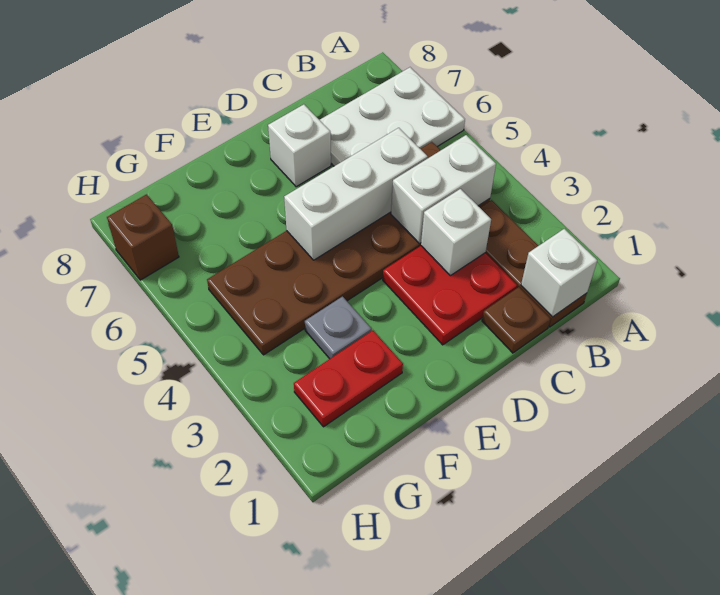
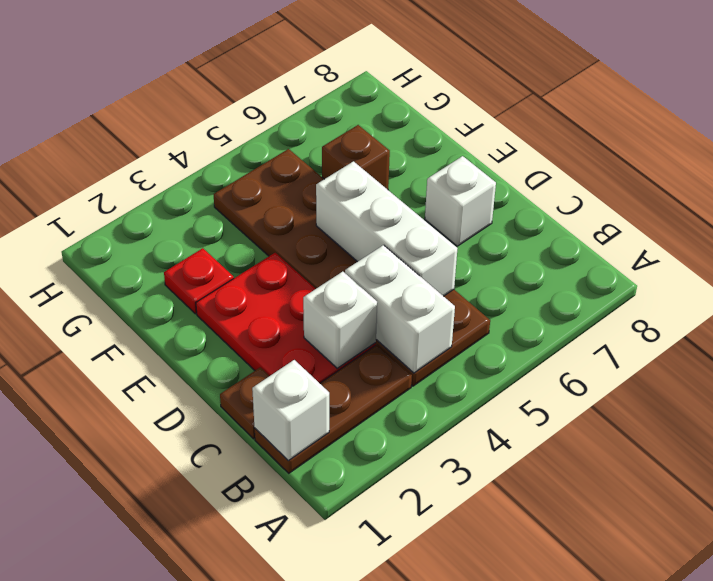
white plate A6:C7 level 1 -> none
red plate C2:D3 level 1 -> red plate C2:E3 level 1
red plate F2:G2 level 1 -> red plate F2 level 1
grey plate F3 level 1 -> none
brown brick H7 level 1 -> brown brick F6 level 1

